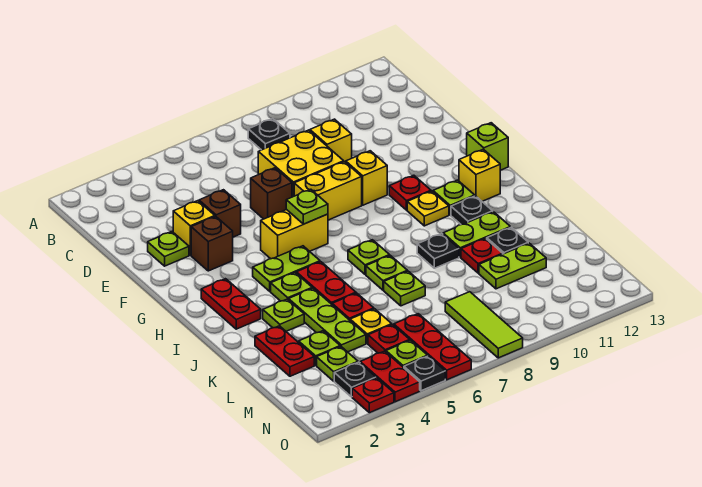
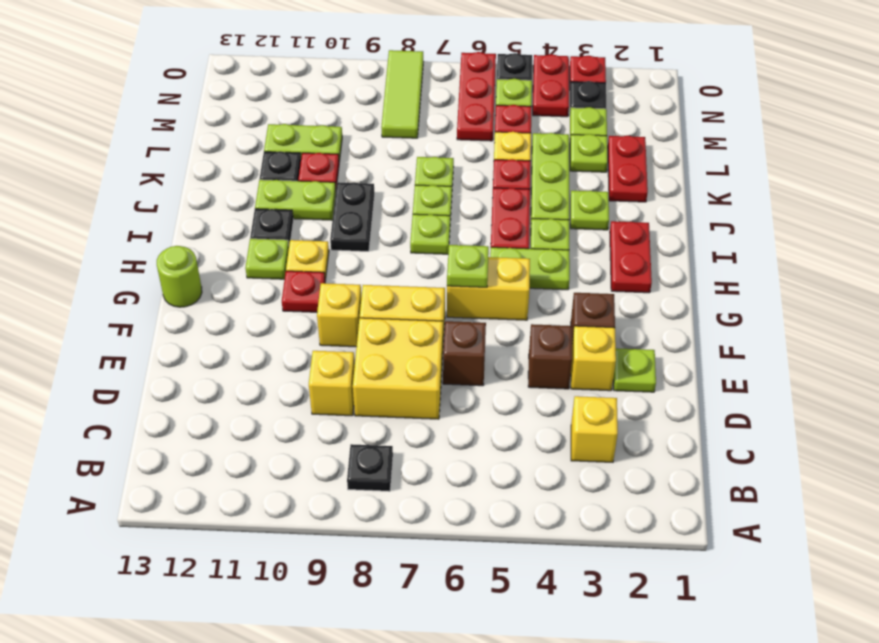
lime brick G13 level 1 -> lime round brick G13 level 1
yellow brick H12 level 1 -> yellow brick C3 level 1
black plate J9 level 1 -> black plate I9:J9 level 1

